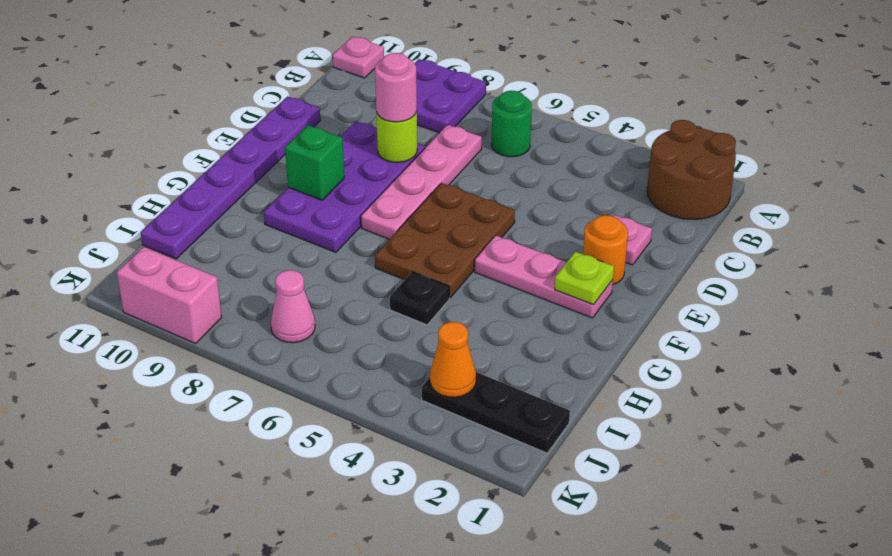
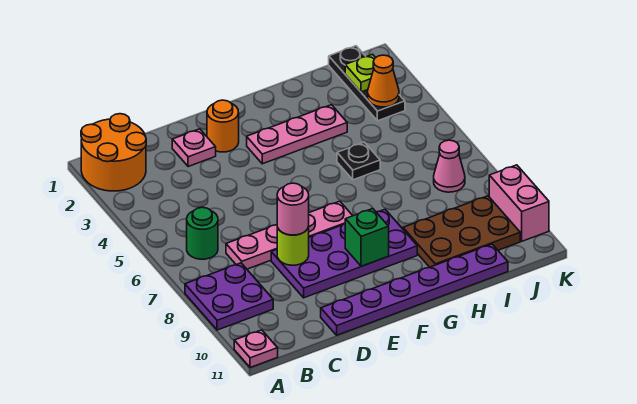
brown round brick A1:B2 level 1 -> orange round brick A1:B2 level 1
brown plate E5:G6 level 1 -> brown plate H9:J10 level 1
pink plate F2:F4 level 1 -> pink plate F3:H3 level 1
lime plate F2 level 2 -> lime plate J2 level 2

